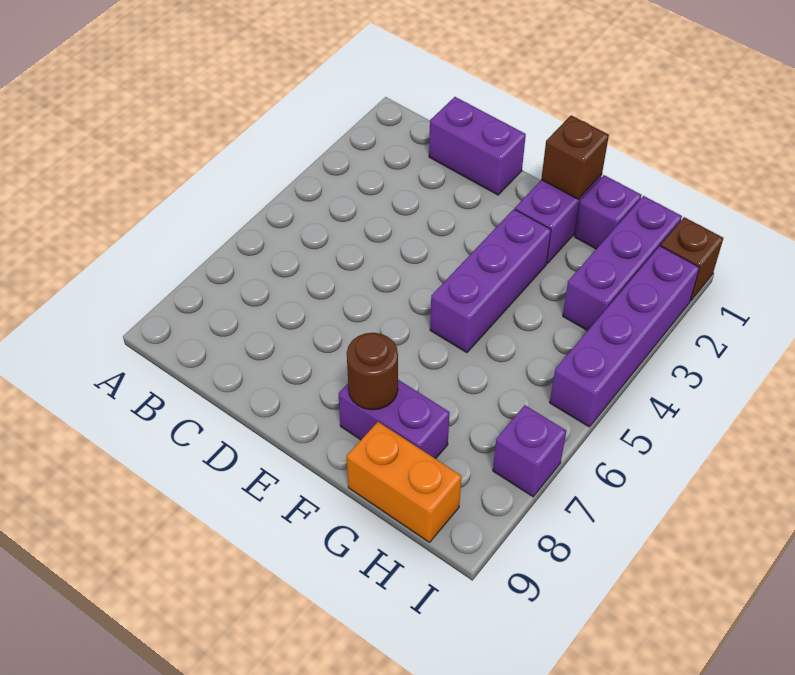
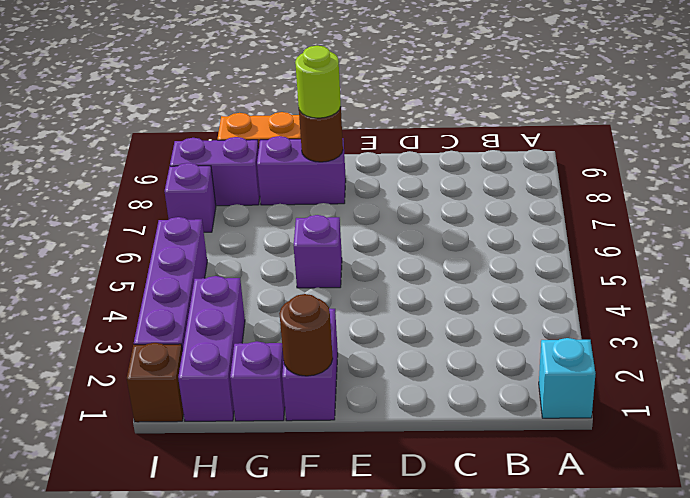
none -> cyan brick A1 level 1
purple brick C1:D1 level 1 -> purple brick H8:I8 level 1
brown brick F1 level 2 -> brown round brick F1 level 2
purple brick F3:F5 level 1 -> purple brick F5 level 1
none -> lime round brick F8 level 3

